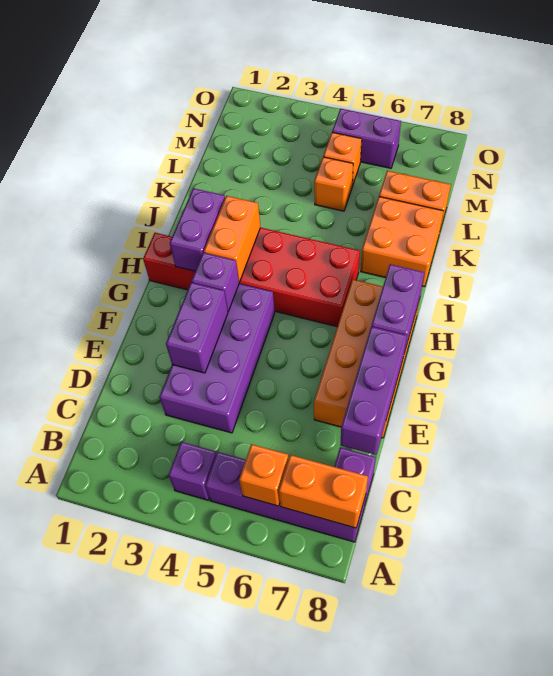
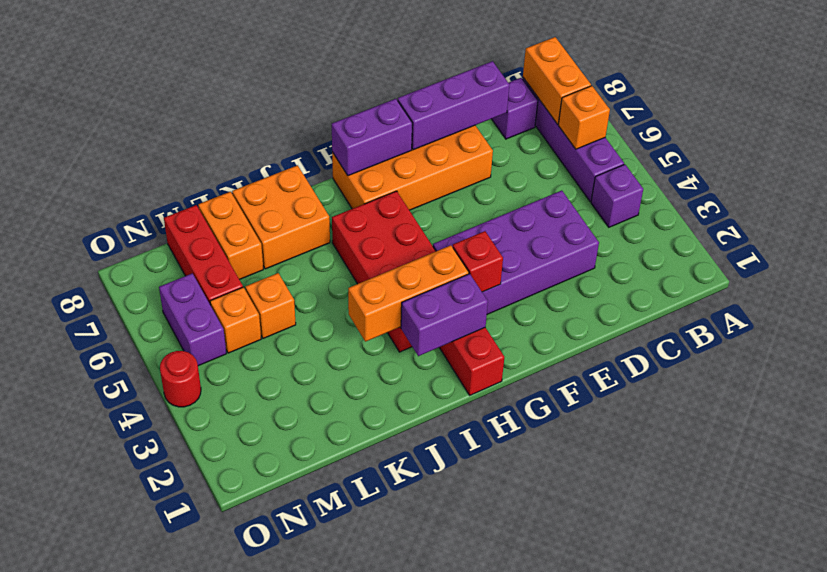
purple brick E3:F3 level 2 -> none
purple brick G3 level 2 -> red brick G3 level 2
orange brick H3:I3 level 2 -> orange brick H3:J3 level 2
none -> red brick M6:M8 level 1
none -> red round brick O4 level 1

